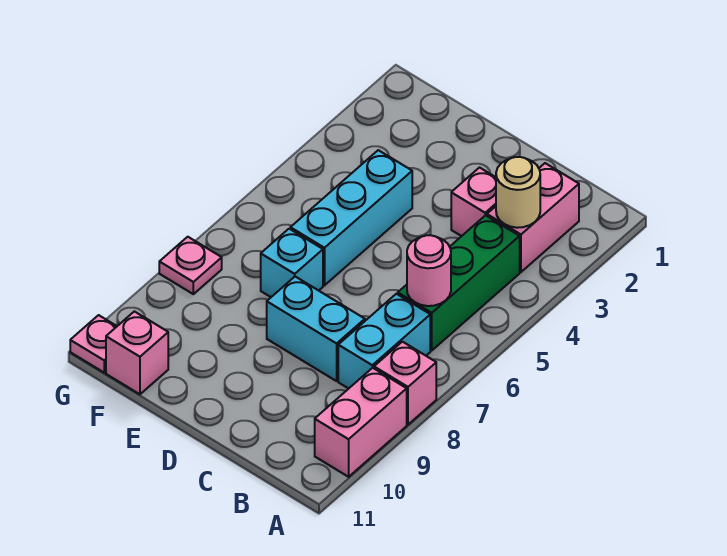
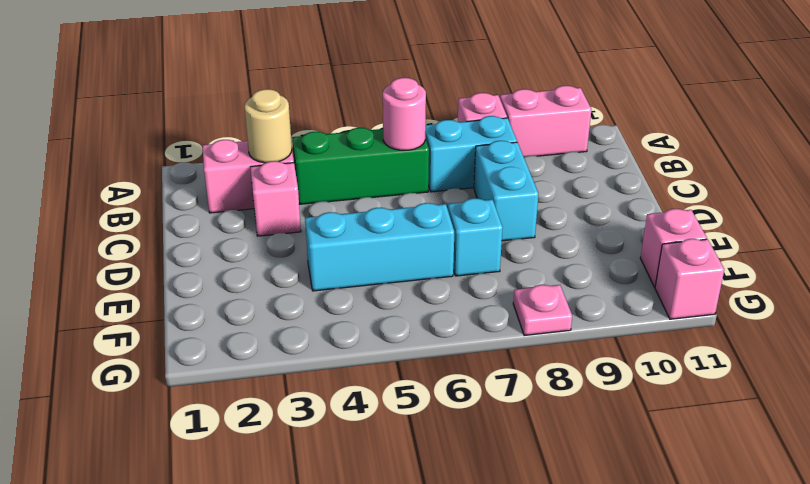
pink plate G11 level 1 -> pink brick G11 level 1

